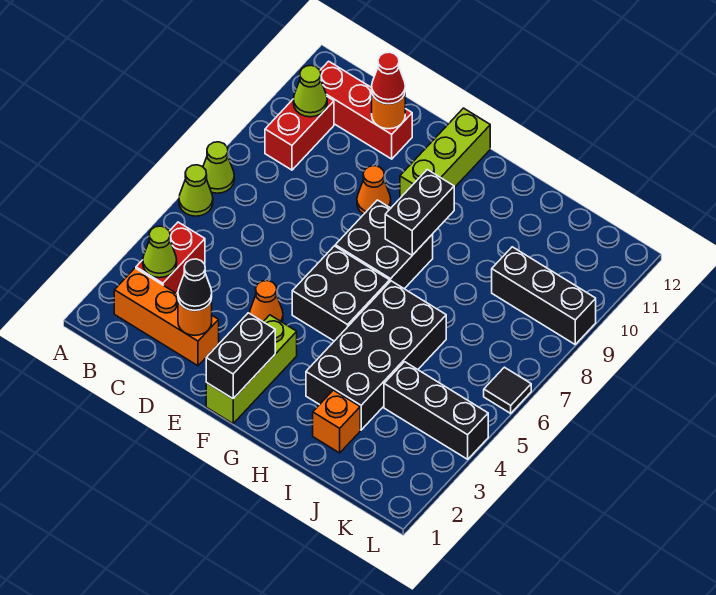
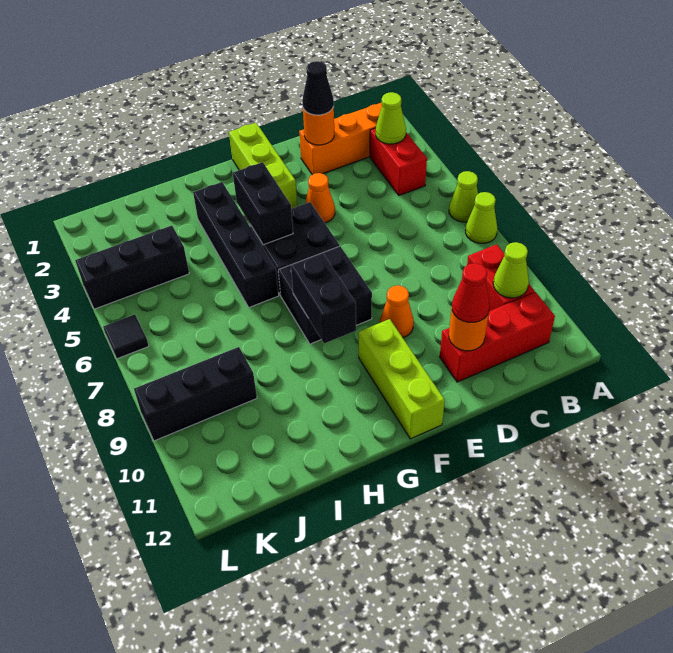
black brick F1:F2 level 2 -> black brick G4:G5 level 2
black brick H3:I6 level 1 -> black brick H3:H6 level 1
orange brick I2 level 1 -> none

